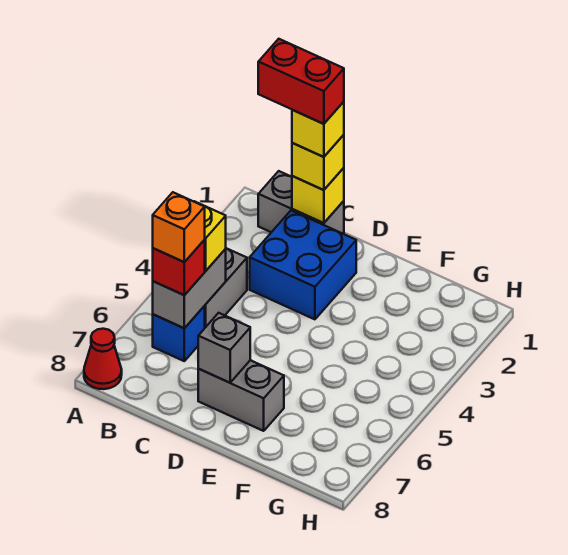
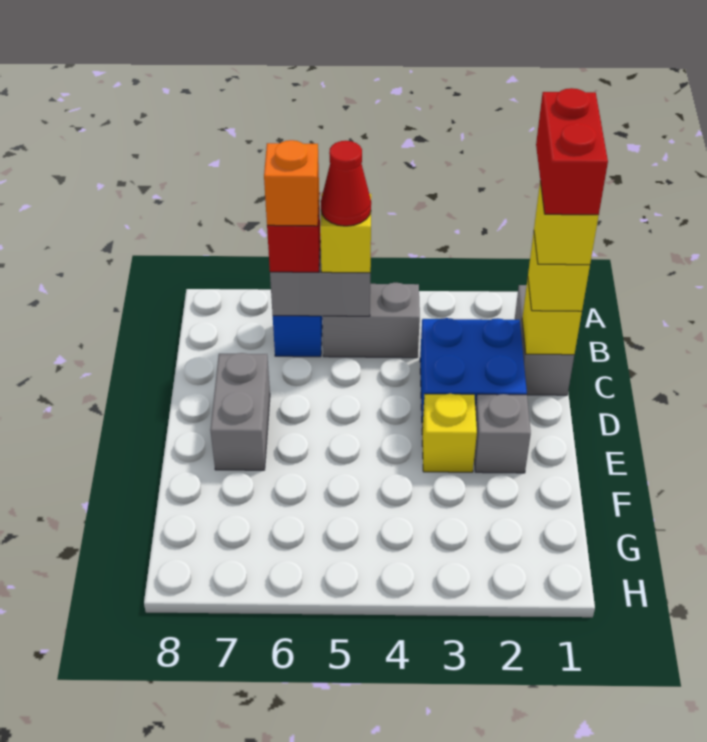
red cone A8 level 1 -> red cone B5 level 4
grey brick D7 level 2 -> grey brick E2 level 1
none -> yellow brick E3 level 1

